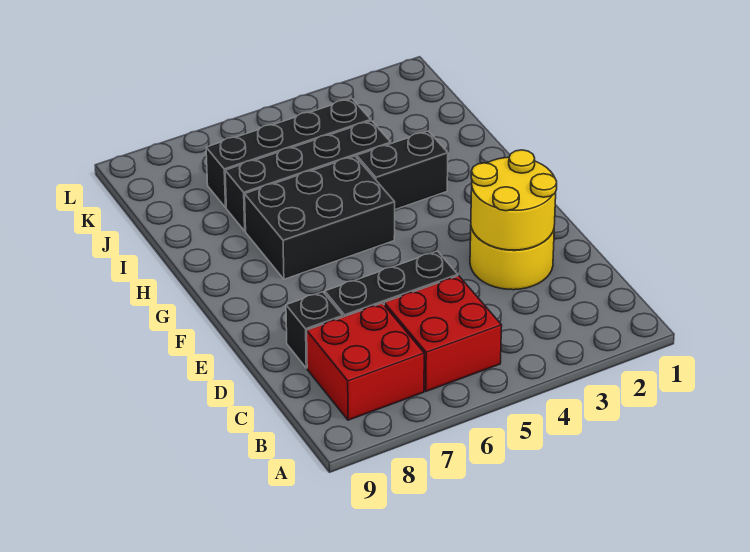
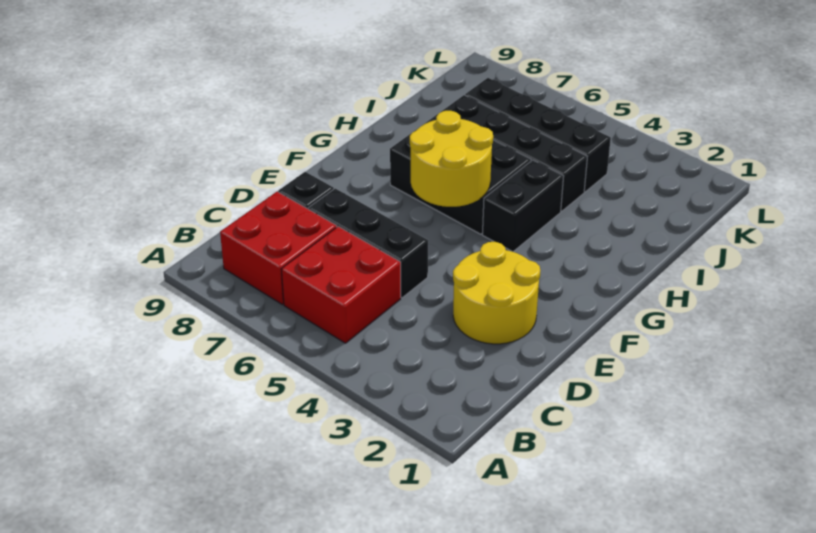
yellow round brick D2:E3 level 2 -> yellow round brick F5:G6 level 2
black brick H3:H4 level 1 -> black brick G4:H4 level 1

